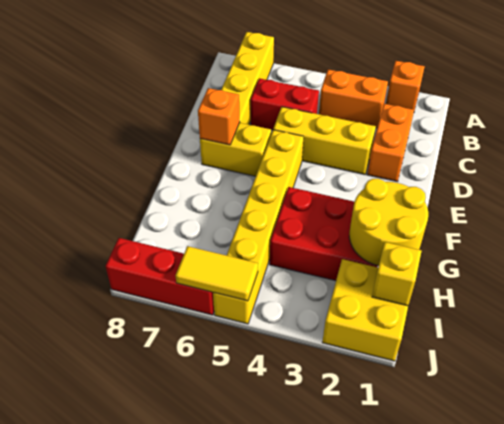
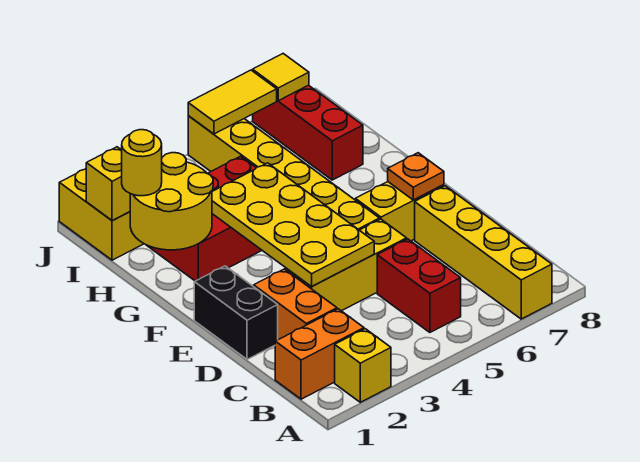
orange brick A2 level 1 -> yellow brick A2 level 1
orange brick B3:B4 level 1 -> orange brick B1:B2 level 1
red brick C5:C6 level 1 -> red brick B5:C5 level 1
none -> black brick D1:E1 level 1
none -> yellow plate D3:G4 level 2
orange brick E7 level 2 -> orange plate E7 level 2
none -> yellow round brick H1 level 3
red brick J6:J8 level 1 -> red brick H7:J7 level 1
none -> yellow tile J7 level 2

